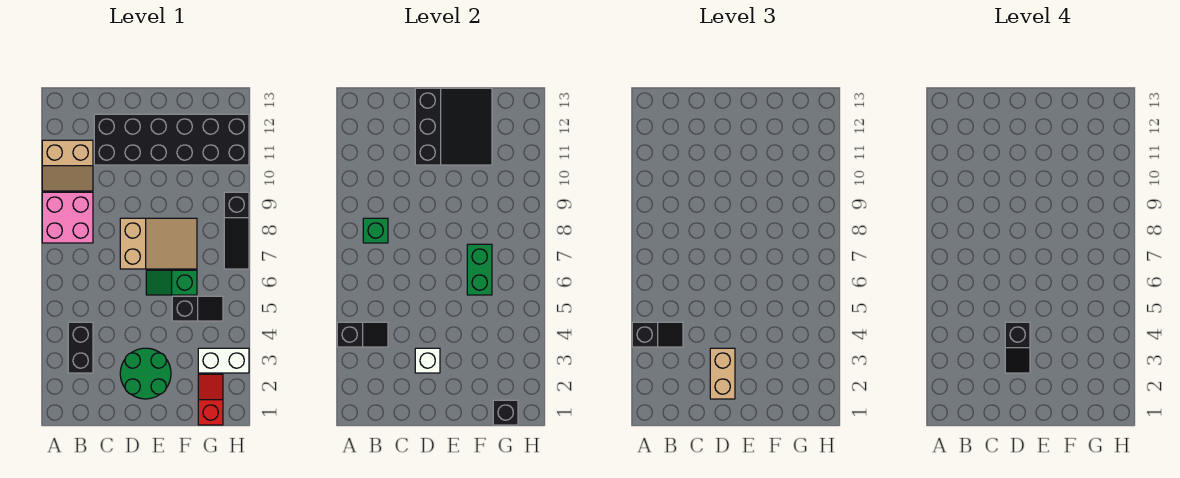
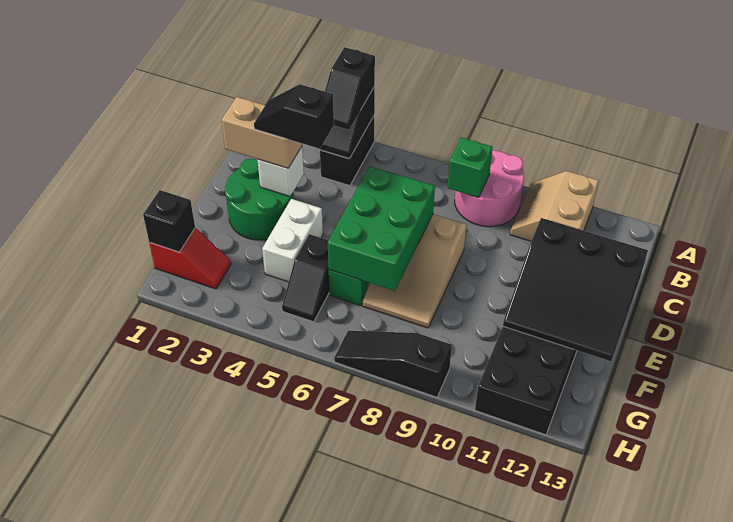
pink brick A8:B9 level 1 -> pink round brick A8:B9 level 1
black brick B3:B4 level 1 -> black brick A4:B4 level 1
green brick F6:F7 level 2 -> green brick D6:F7 level 2
white brick G3:H3 level 1 -> white brick E4:F4 level 1

